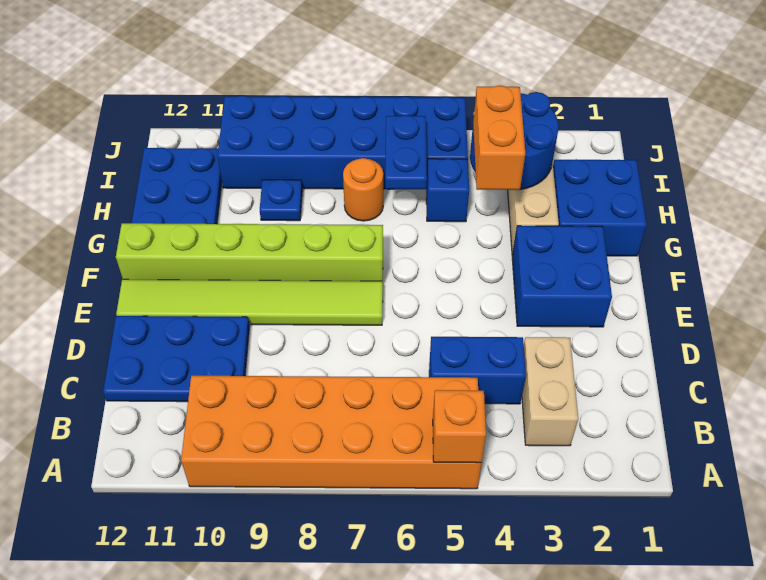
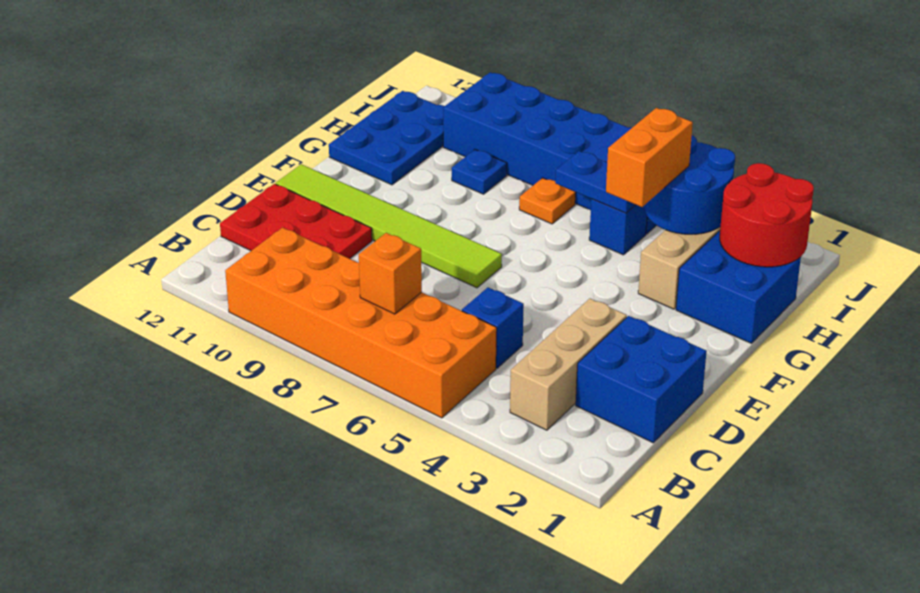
orange brick A5 level 2 -> orange brick B7 level 2
tan brick B3:C3 level 1 -> tan brick B3:D3 level 1
blue brick C4:C5 level 1 -> blue brick C5 level 1
blue plate C10:D12 level 1 -> red plate C10:D12 level 1
blue brick E2:F3 level 1 -> blue brick C1:D2 level 1
lime brick F7:F12 level 1 -> none
none -> red round brick H1:I2 level 2
blue plate H6:I6 level 2 -> blue plate H5:H6 level 2
orange round brick H7 level 1 -> orange plate H7 level 1

